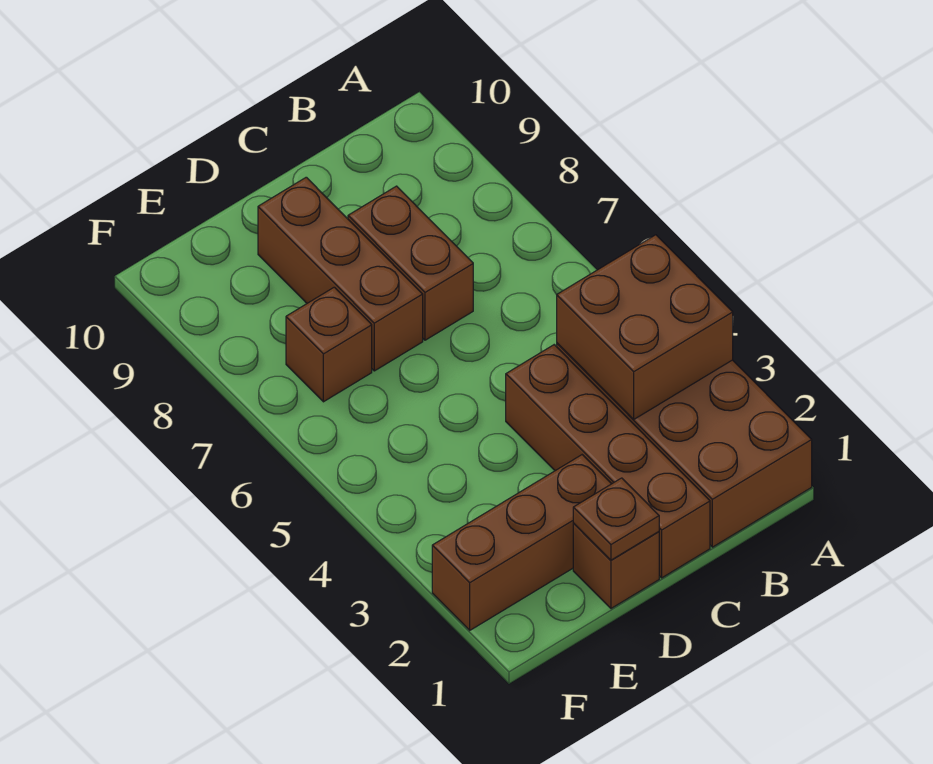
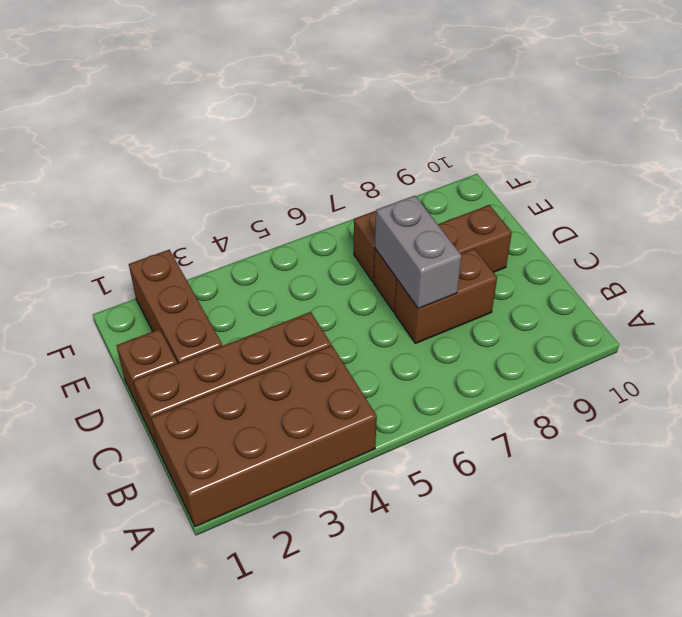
brown brick A3:B4 level 2 -> none
none -> grey brick C7:D7 level 2
brown plate D1 level 2 -> none

